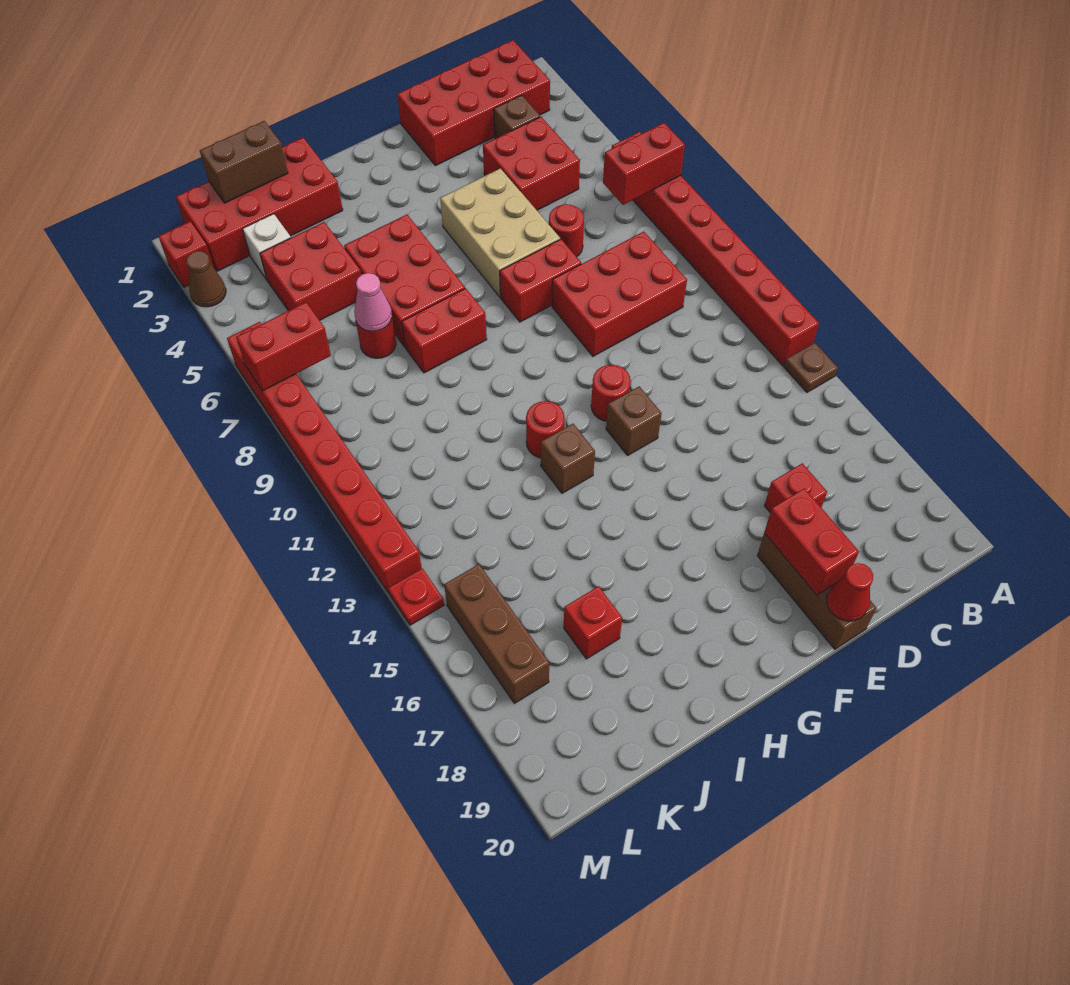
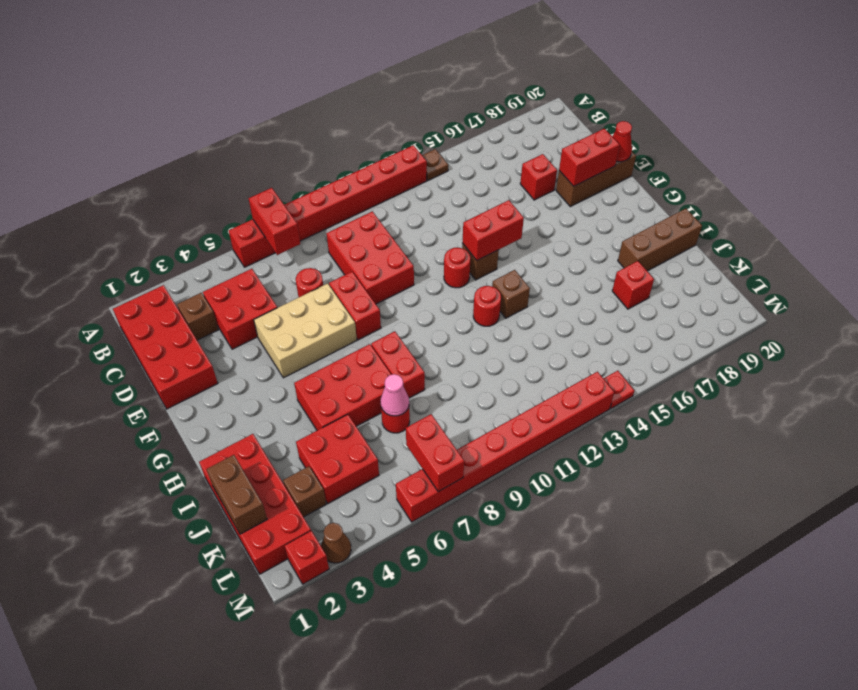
none -> red brick F13:F14 level 2
white brick K3 level 1 -> brown brick K3 level 1
brown brick L15:L17 level 1 -> brown brick I18:I20 level 1

